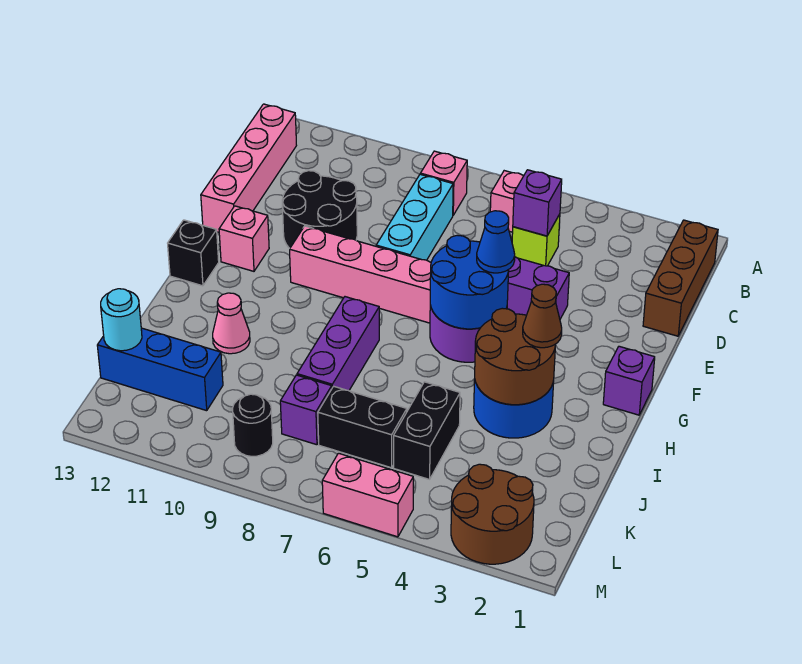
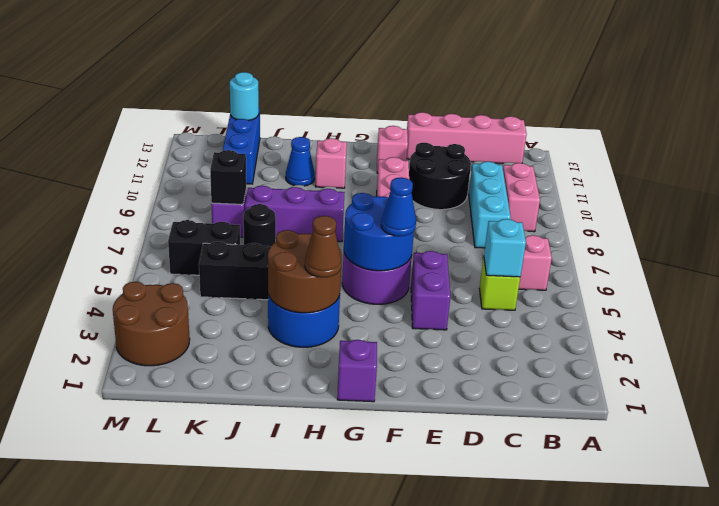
brown brick B1:D1 level 1 -> none
pink brick B8 level 1 -> pink brick H11 level 1
purple brick C5 level 2 -> cyan brick C5 level 2
cyan brick C8:E8 level 1 -> cyan brick C8:C10 level 1
black brick G13 level 1 -> black brick K8 level 2
pink cone I11 level 1 -> blue cone I11 level 1
black brick K6:K7 level 1 -> black brick K6:L6 level 1
black round brick L9 level 1 -> black round brick J7 level 1
pink brick M5:M6 level 1 -> pink brick B9:B10 level 1

